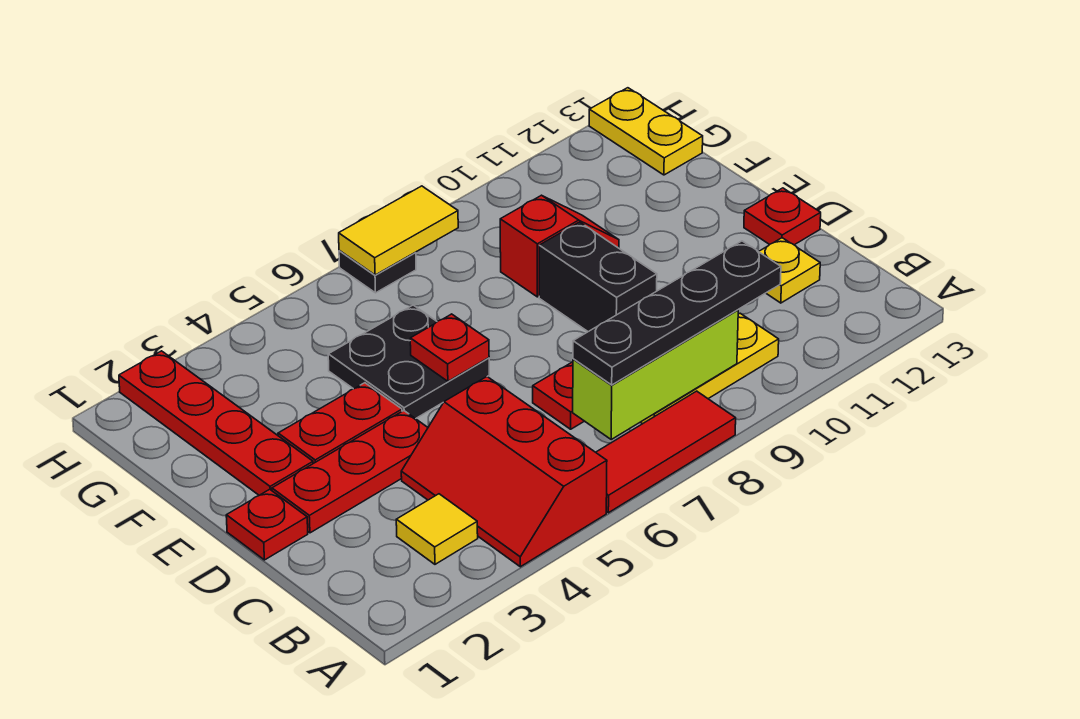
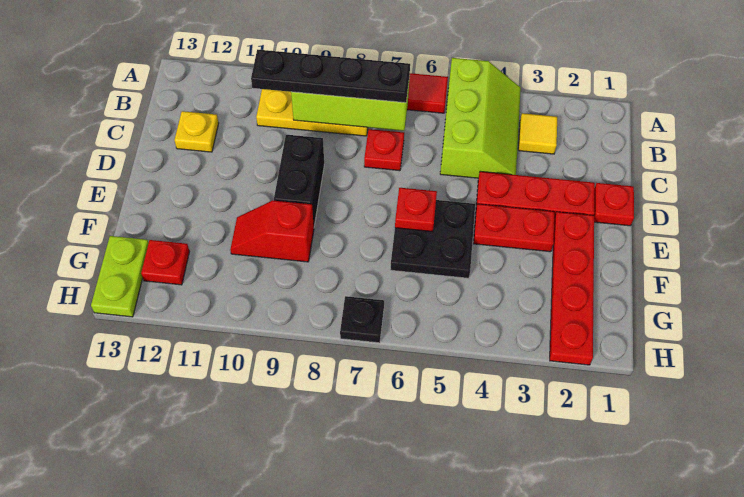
red slope A4:C5 level 1 top 5 -> lime slope A4:C5 level 1 top 5
red plate D13 level 1 -> red plate G12 level 1
yellow plate G13:H13 level 1 -> lime plate G13:H13 level 1
yellow tile H7:H8 level 2 -> none

